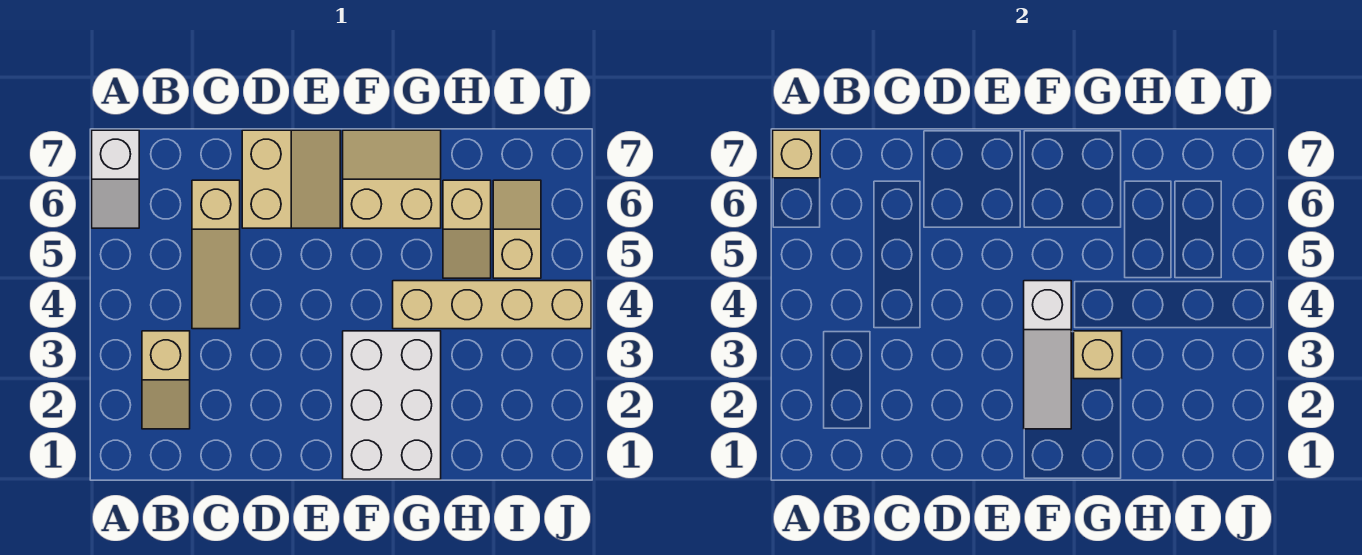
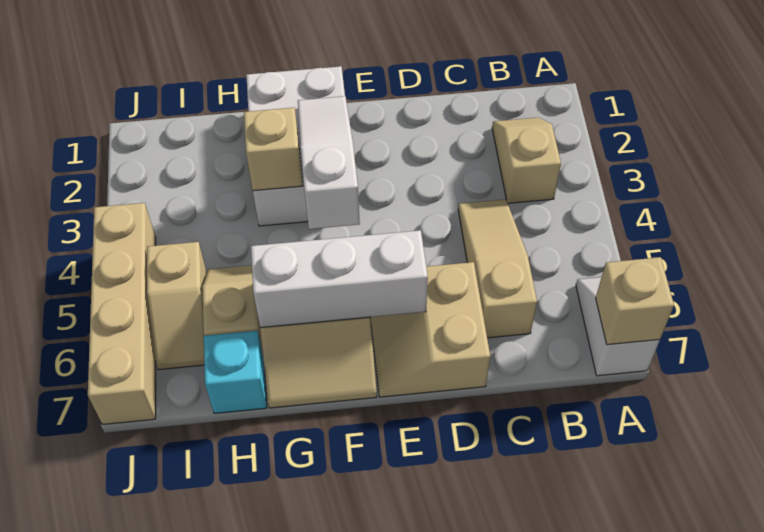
none -> white brick E6:G6 level 2
tan brick G4:J4 level 1 -> tan brick J4:J7 level 1
none -> cyan brick H7 level 1

